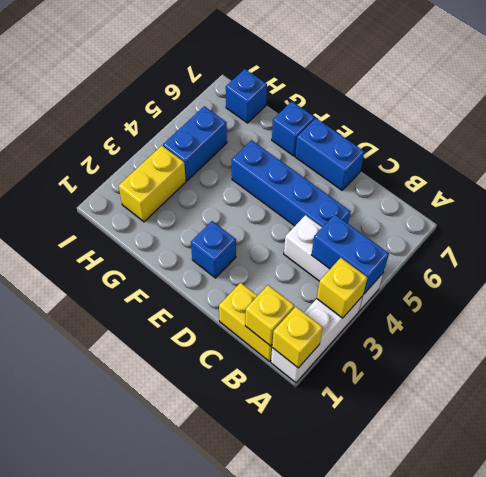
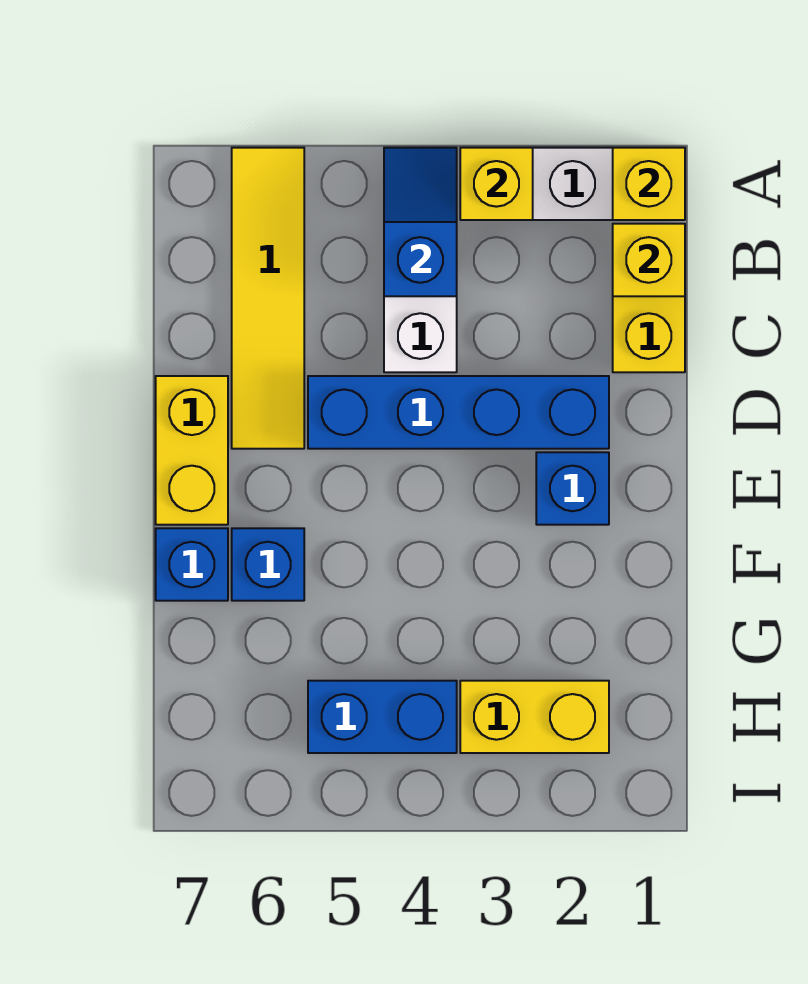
blue brick A4:B4 level 2 -> blue slope A4:B4 level 2 top B
none -> yellow tile A6:D6 level 1
blue brick C5:F5 level 1 -> blue brick D2:D5 level 1
blue brick D7:E7 level 1 -> yellow brick D7:E7 level 1
blue brick H7 level 1 -> blue brick F6 level 1

